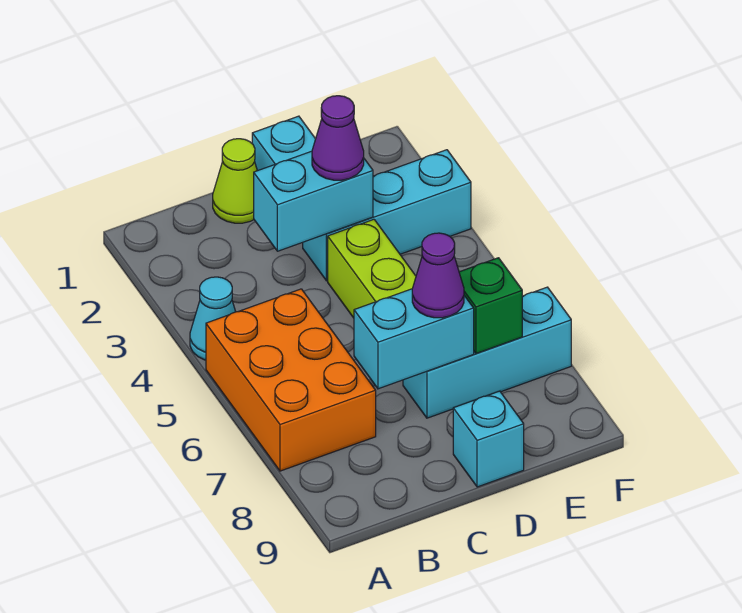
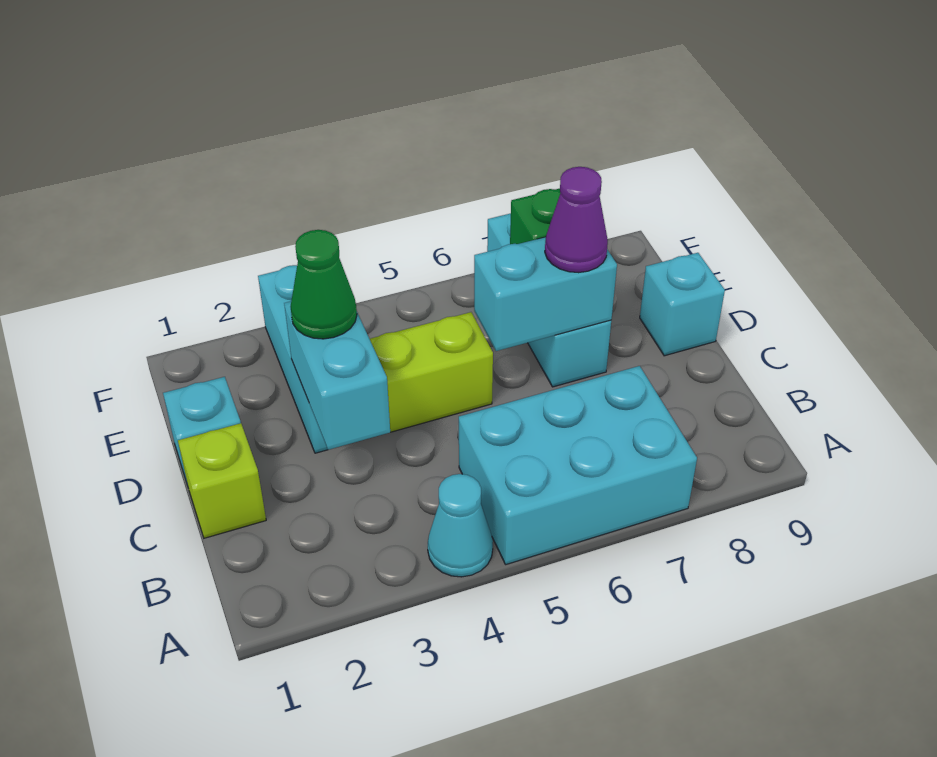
orange brick A5:B7 level 1 -> cyan brick A5:B7 level 1
lime cone C1 level 1 -> lime brick C1 level 1
cyan brick C7:D7 level 2 -> cyan brick D6:D7 level 2
purple cone D3 level 3 -> green cone D3 level 3

